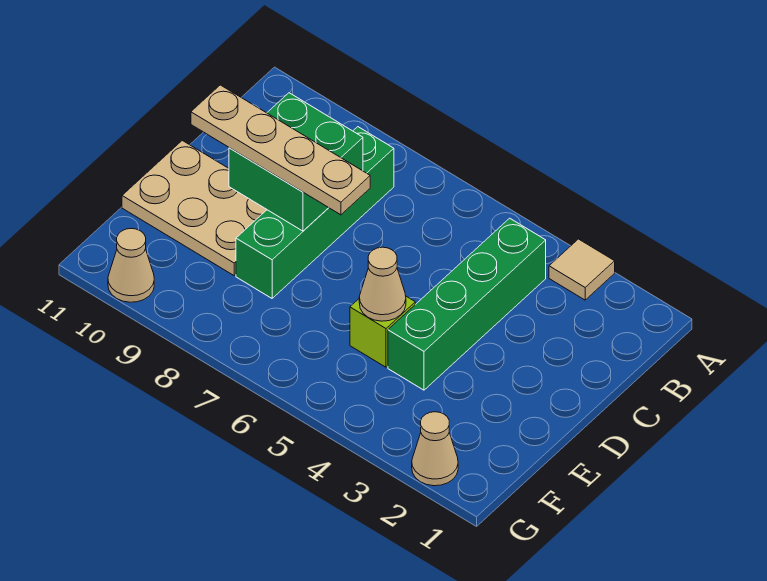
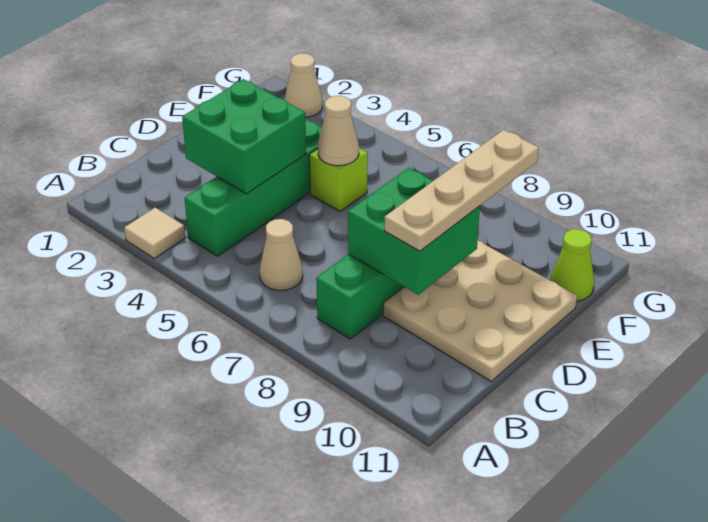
none -> green brick C3:D4 level 2
tan plate D7:D10 level 3 -> tan plate C9:F9 level 3
tan plate D9:E11 level 1 -> tan plate C9:E11 level 1
none -> lime cone F11 level 1
tan cone G10 level 1 -> tan cone B6 level 1

